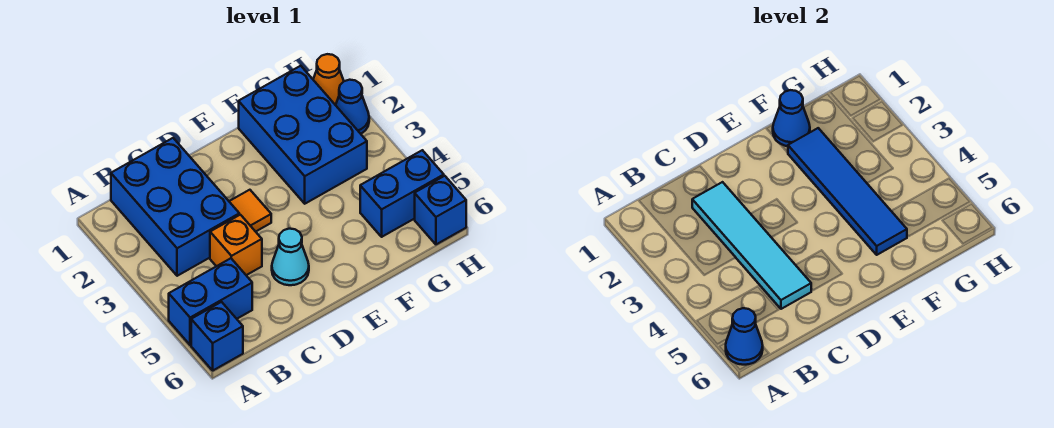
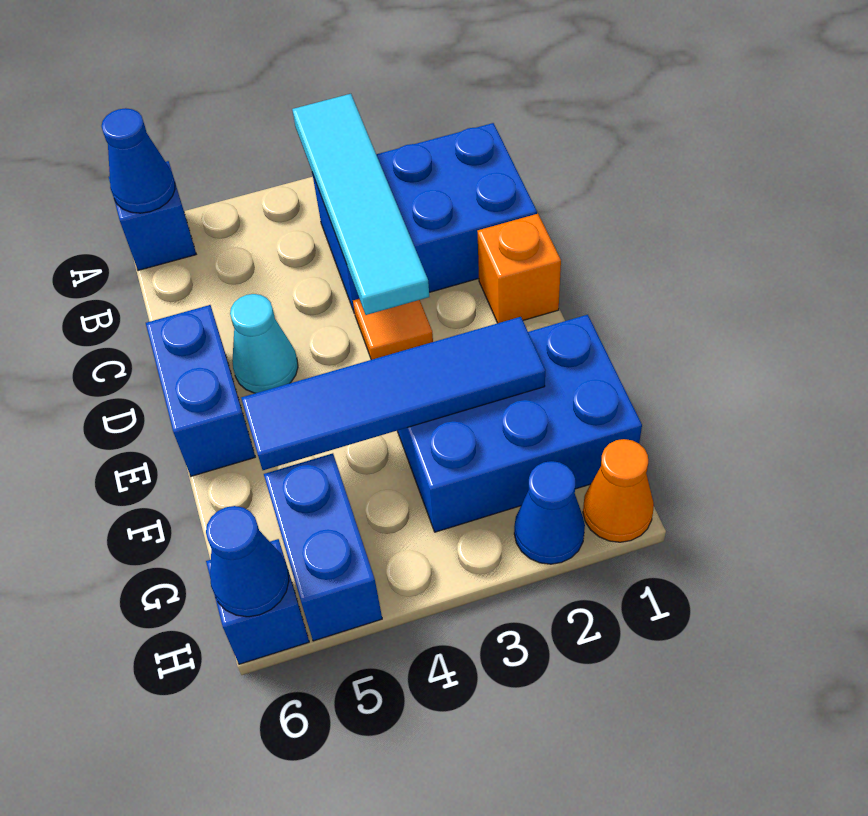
blue brick A5:B5 level 1 -> blue brick D6:E6 level 1
cyan tile C2:C5 level 2 -> cyan tile A3:D3 level 2
orange brick C4 level 1 -> orange brick D1 level 1
blue cone F1 level 2 -> blue cone H6 level 2

